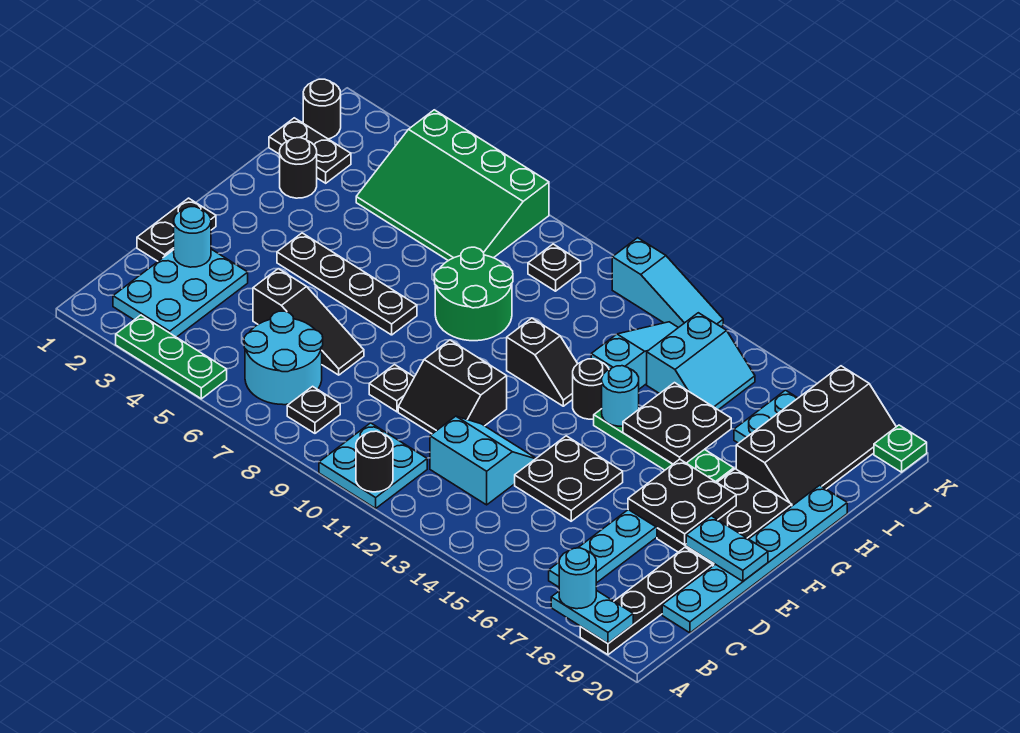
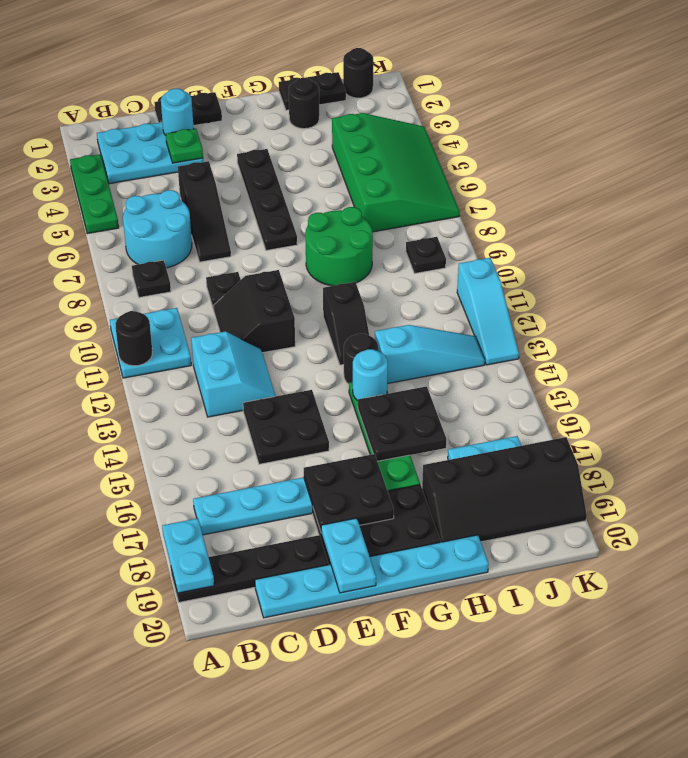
cyan round brick A18 level 3 -> none
black plate I1:I2 level 1 -> black plate H1:I1 level 1
green slope I4:K7 level 1 top K -> green slope I4:K7 level 1 top I
cyan slope I14:J15 level 1 top 14 -> none
green plate K20 level 1 -> green plate D3 level 2

